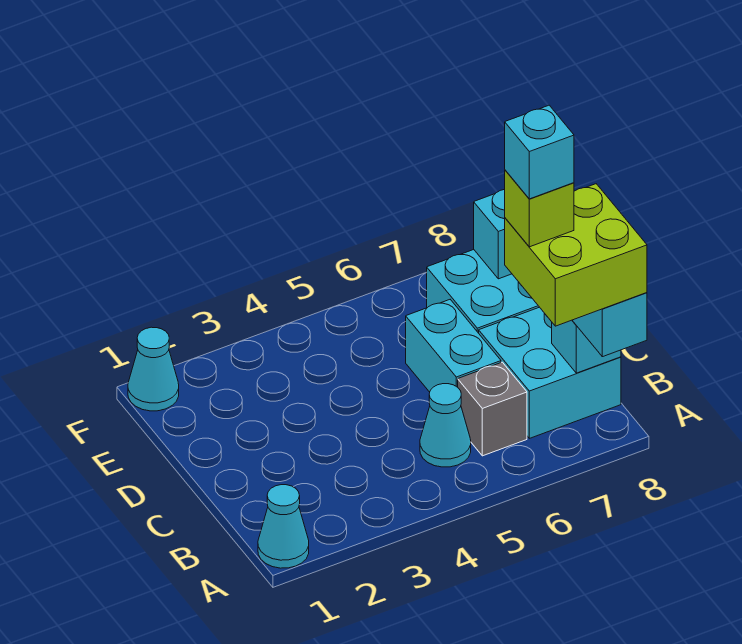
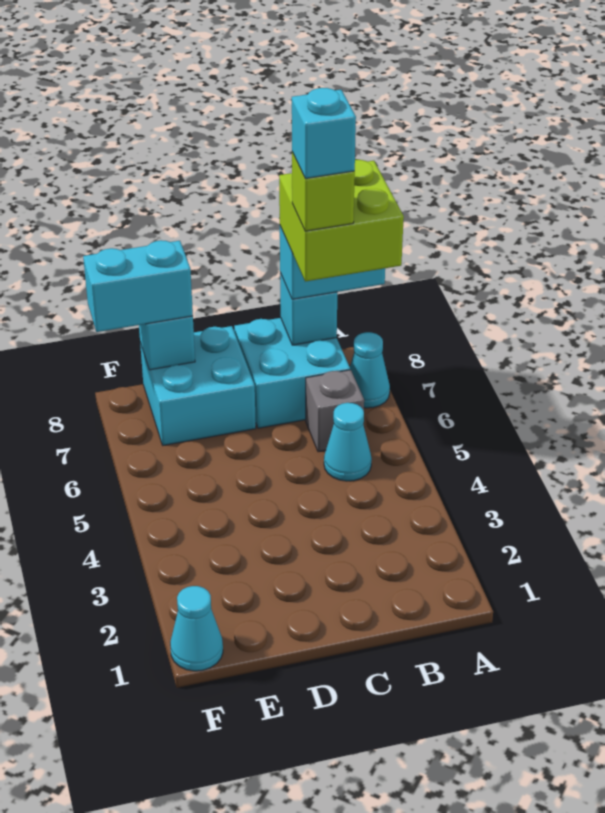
cyan cone A1 level 1 -> cyan cone A7 level 1
cyan brick C6:D6 level 1 -> cyan brick E8:F8 level 3

